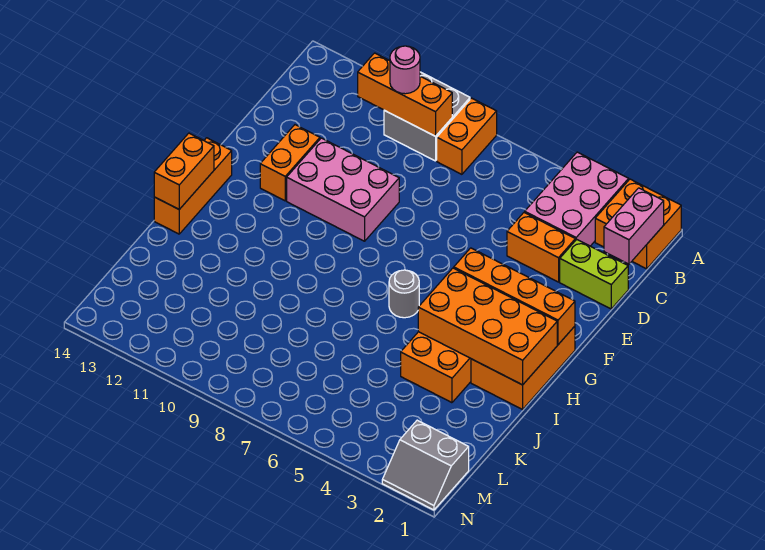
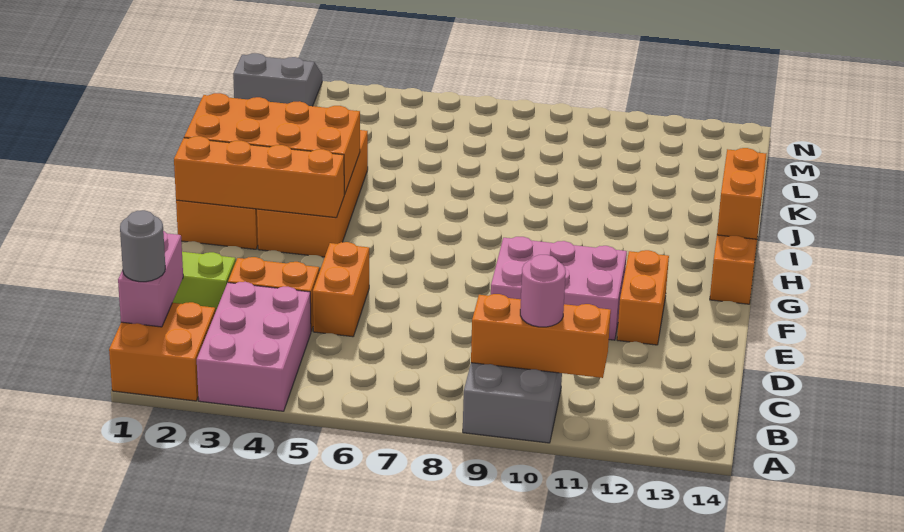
orange brick A8:B8 level 1 -> orange brick D5:E5 level 1
grey round brick H6 level 1 -> grey round brick B1 level 3

